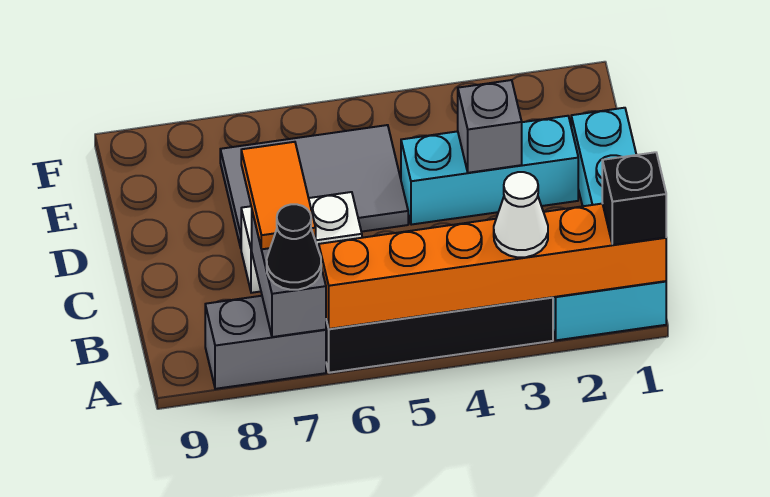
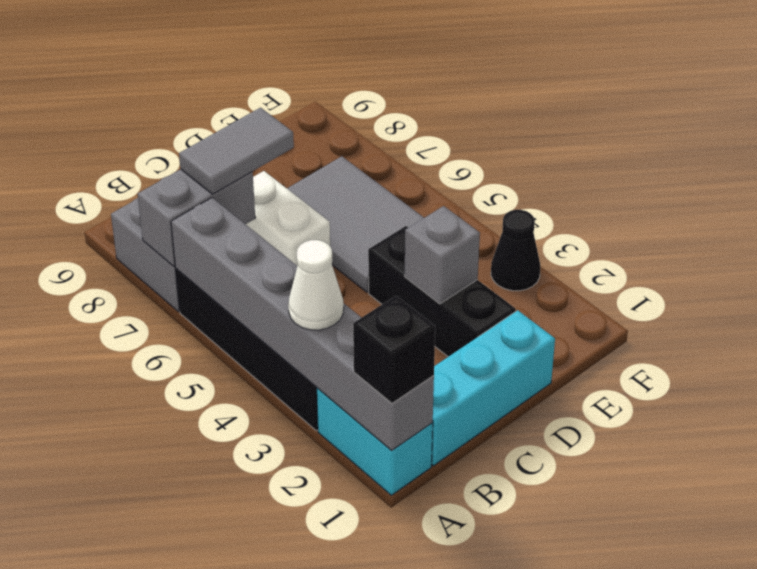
orange brick A1:A6 level 2 -> grey brick A1:A6 level 2
black cone A7 level 3 -> black cone F3 level 1
orange tile B7:C7 level 3 -> grey tile B7:C7 level 3
cyan brick D2:D4 level 1 -> black brick D2:D4 level 1

